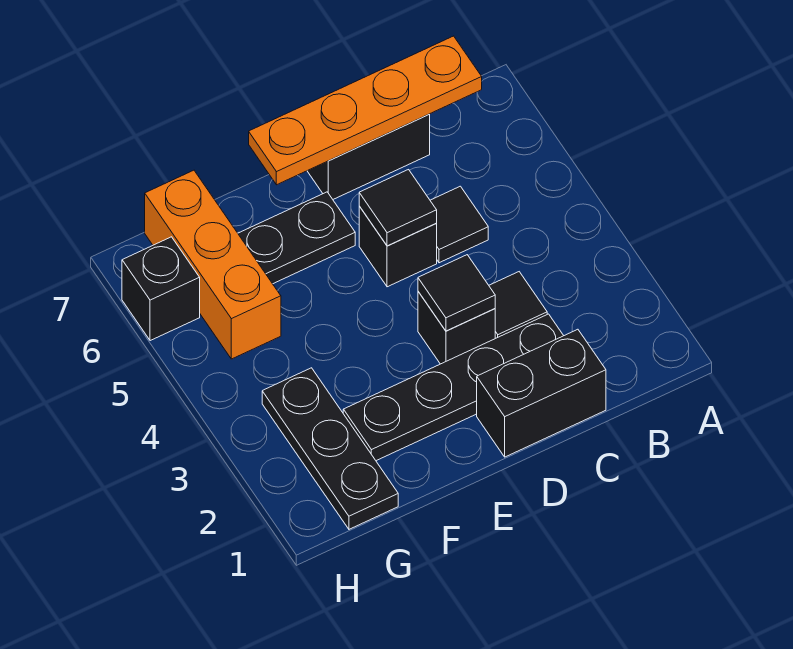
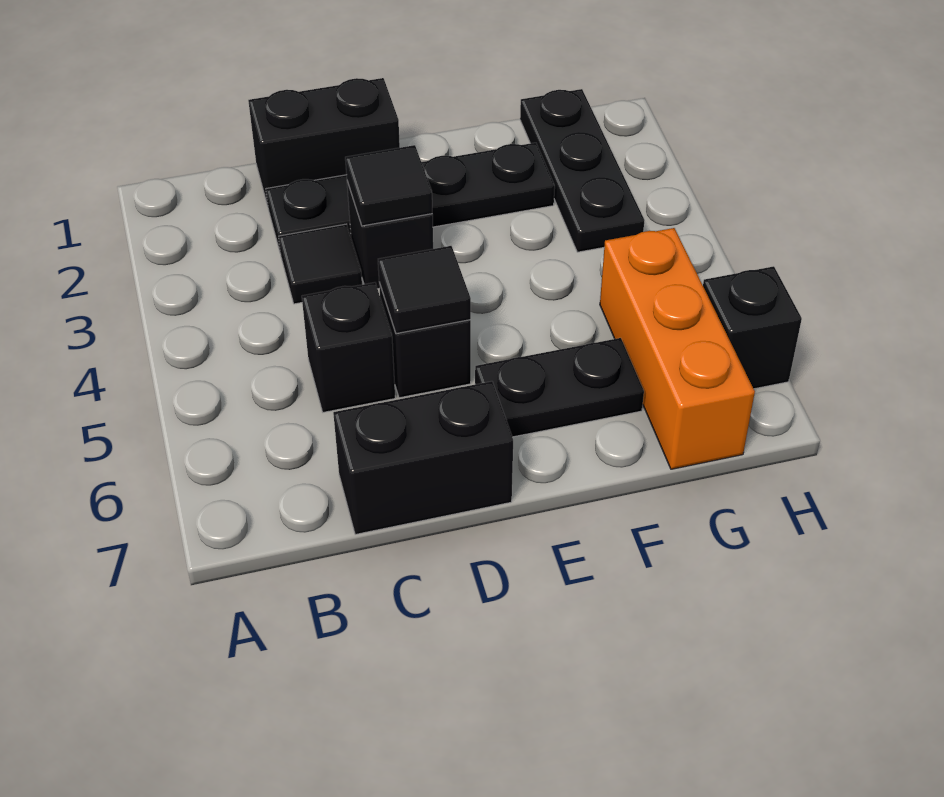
orange plate B7:E7 level 2 -> none
black tile C5 level 1 -> black brick C5 level 1

